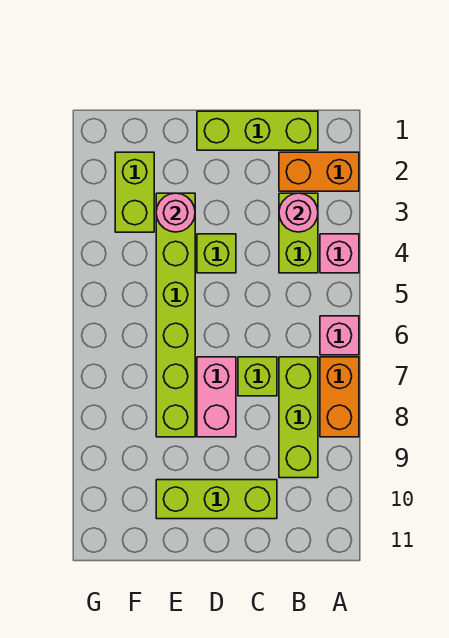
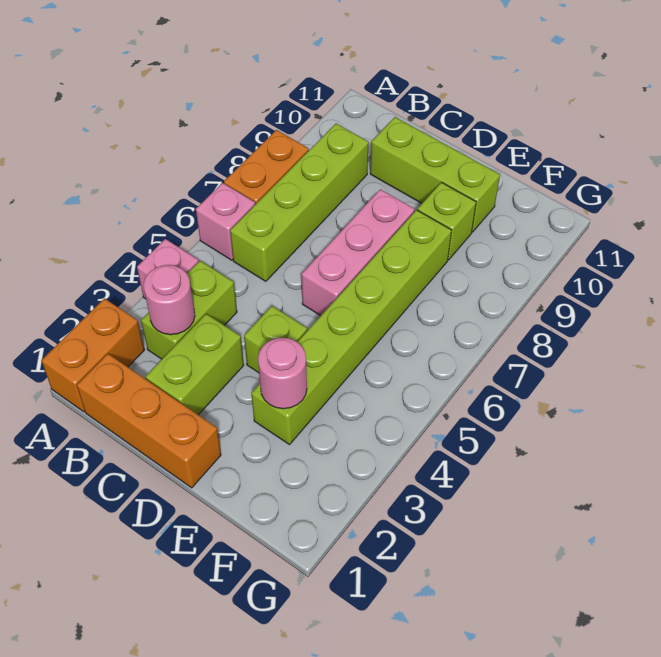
orange brick A2:B2 level 1 -> orange brick A1:A2 level 1
lime brick B1:D1 level 1 -> orange brick B1:D1 level 1
lime brick B7:B9 level 1 -> lime brick B6:B9 level 1
lime brick C7 level 1 -> lime brick E9 level 1
pink brick D7:D8 level 1 -> pink brick D6:D8 level 1
lime brick F2:F3 level 1 -> lime brick C2:C3 level 1

